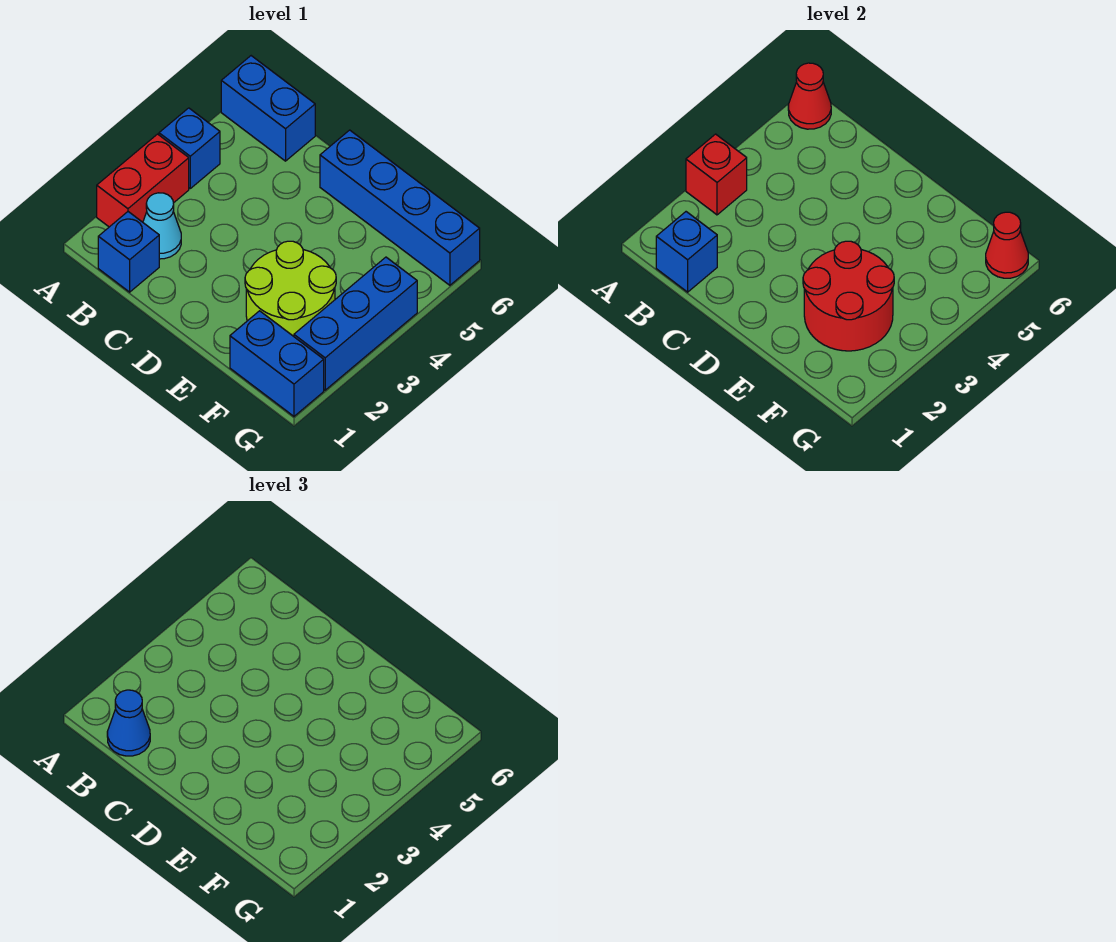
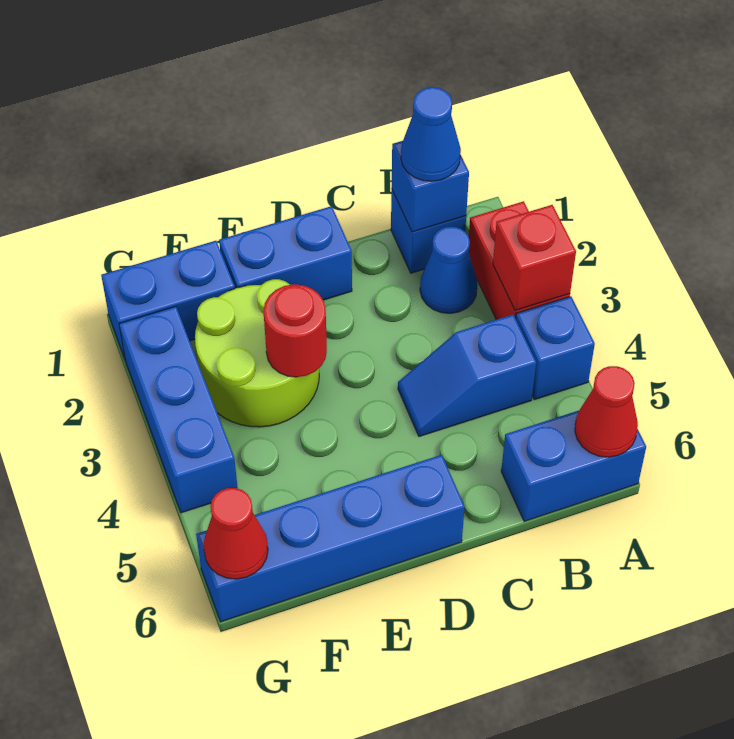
cyan cone B2 level 1 -> blue cone B2 level 1
none -> blue slope B4:C4 level 1 top B
none -> blue brick D1:E1 level 1
red round brick E2:F3 level 2 -> red round brick E3 level 2

